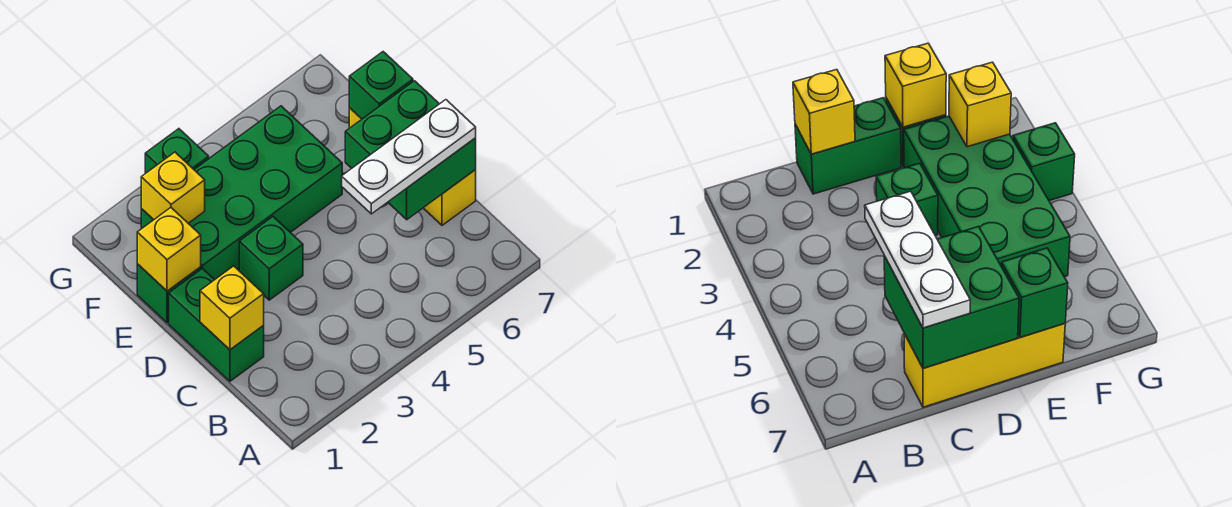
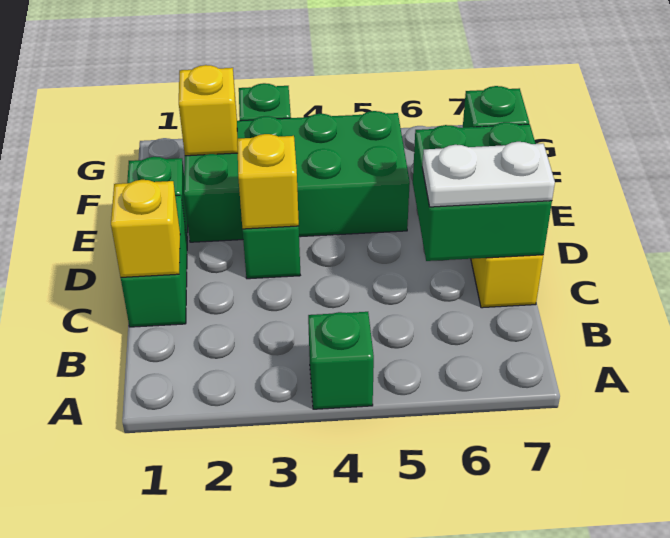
none -> green brick A4 level 1
white plate C5:C7 level 3 -> white plate C6:C7 level 3
yellow brick E1 level 2 -> yellow brick D3 level 2

